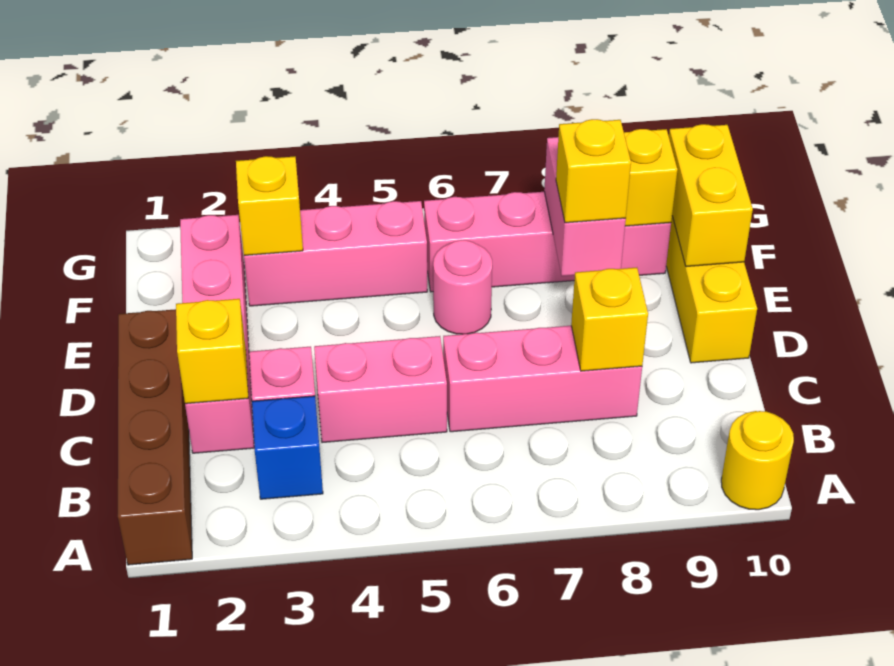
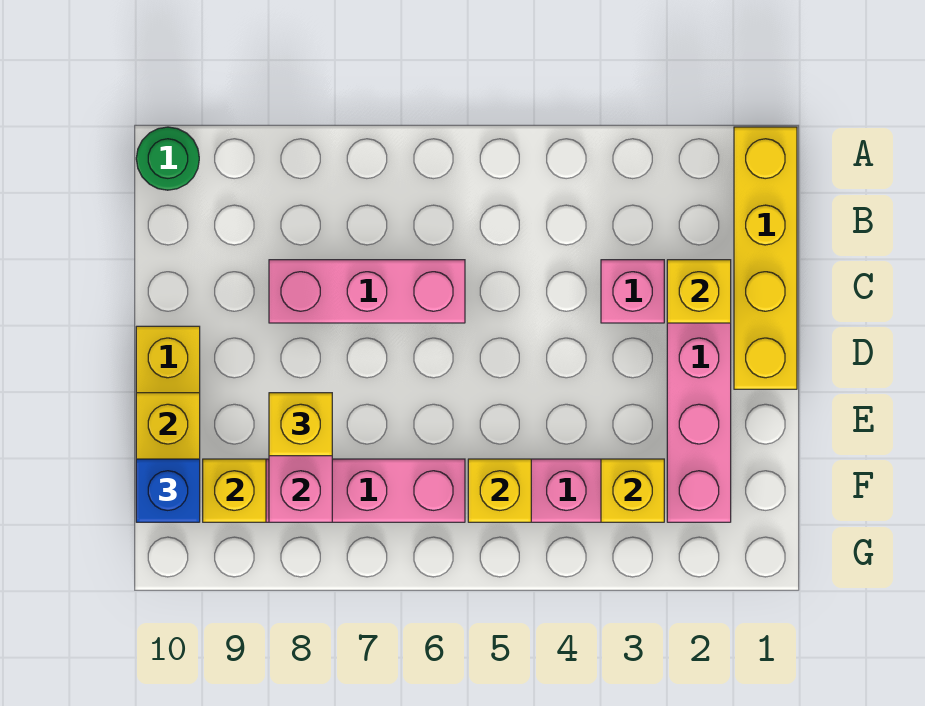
brown brick A1:D1 level 1 -> yellow brick A1:D1 level 1
yellow round brick A10 level 1 -> green round brick A10 level 1
blue brick B3 level 1 -> blue brick F10 level 3
pink brick C4:C5 level 1 -> none
yellow brick C8 level 2 -> yellow brick F5 level 2
pink round brick E6 level 1 -> none

